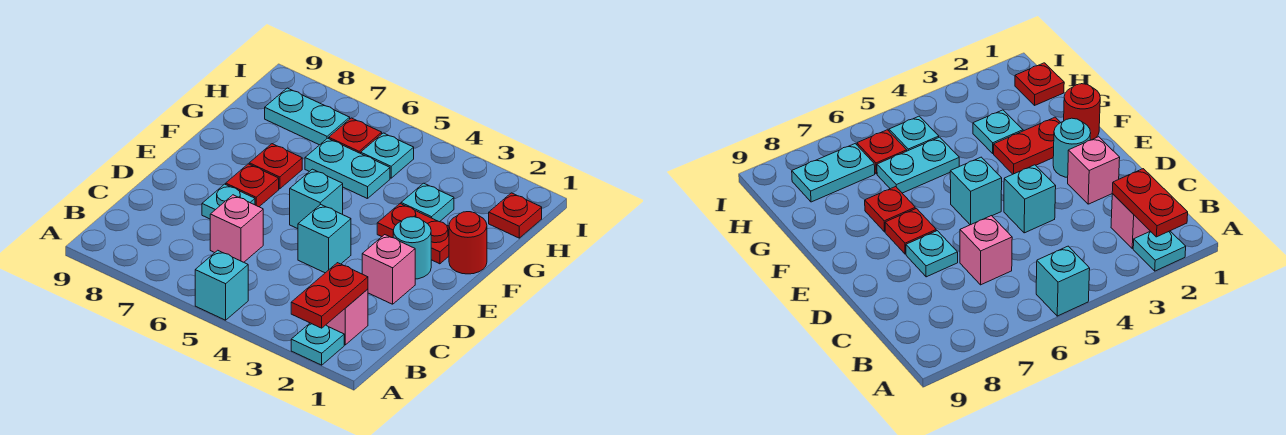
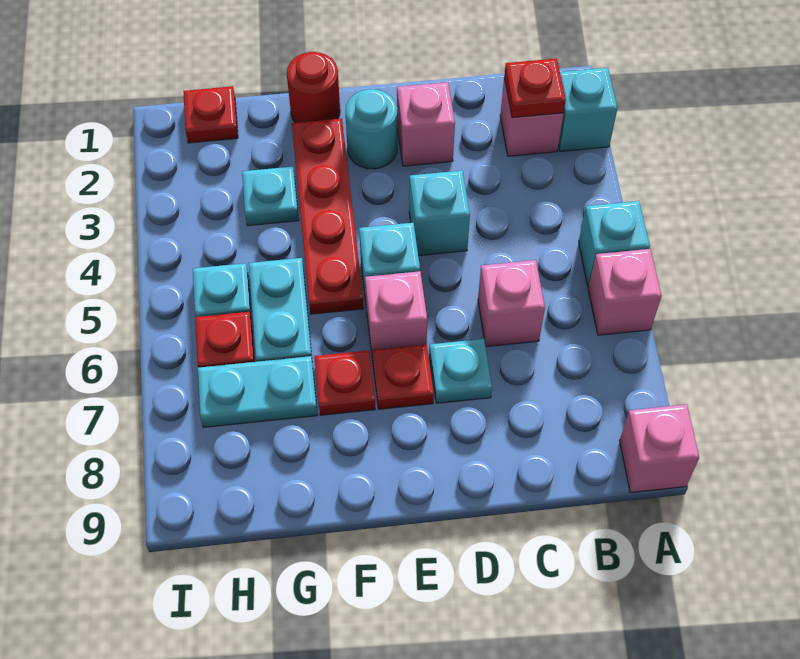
cyan plate A2 level 1 -> cyan brick A2 level 1
red plate A2:B2 level 2 -> red plate B2 level 2
none -> pink brick A6 level 1
none -> pink brick A9 level 1
none -> pink brick E6 level 1
red plate F2:F3 level 1 -> red plate F2:F5 level 1
cyan plate H7:H8 level 1 -> cyan plate G7:H7 level 1

